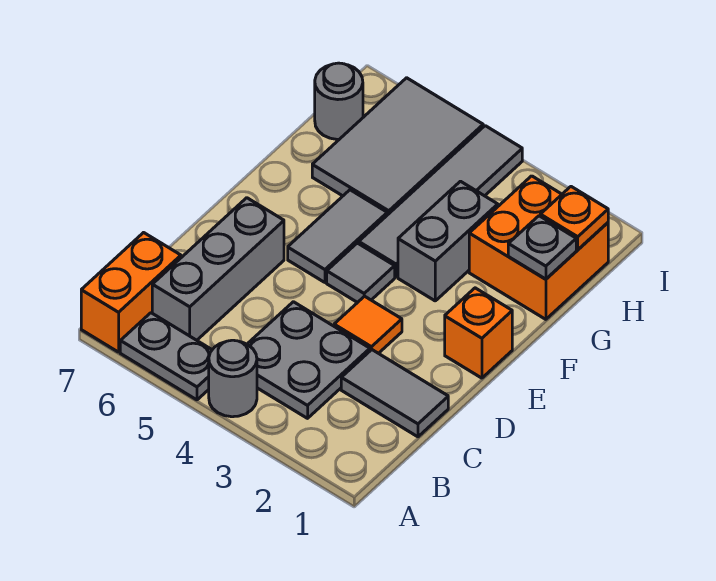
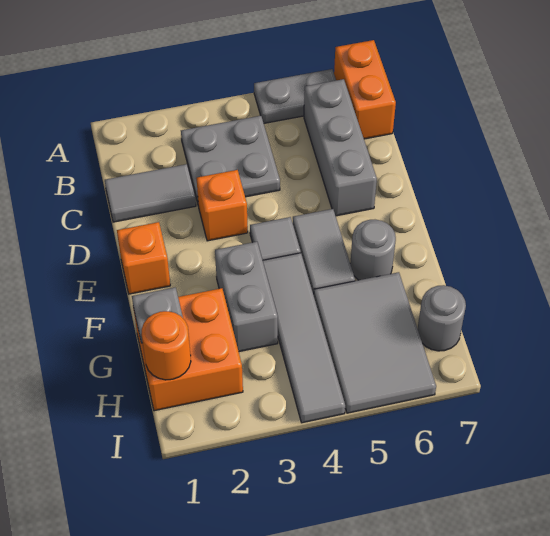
grey round brick A4 level 1 -> grey round brick F6 level 1
orange tile D3 level 1 -> orange brick D3 level 1
orange plate H1 level 2 -> orange round brick H1 level 2

